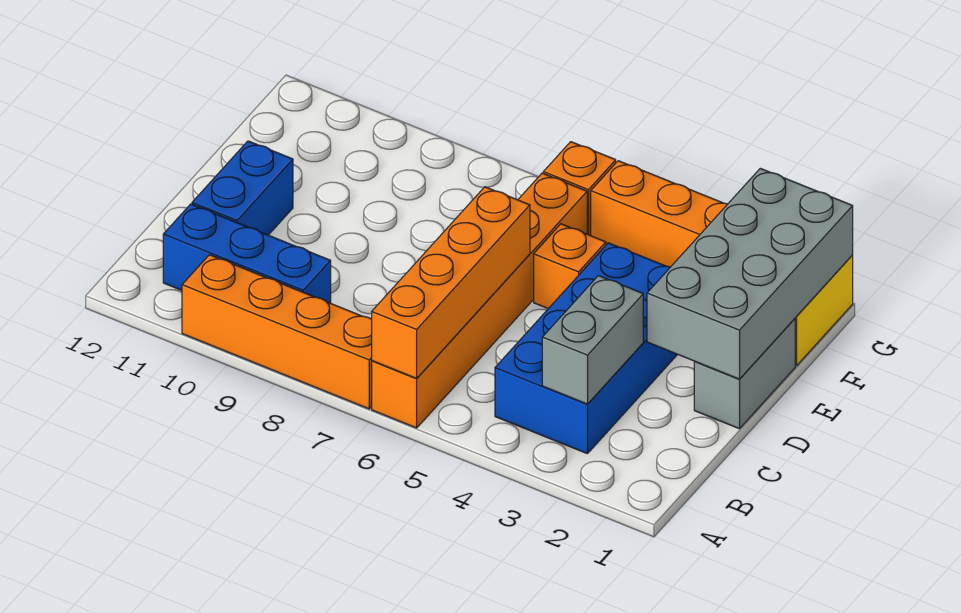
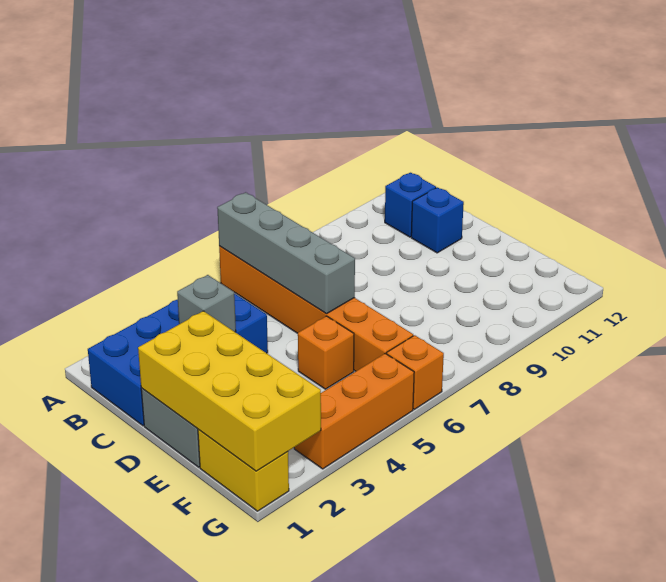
orange brick A6:D6 level 2 -> grey brick A6:D6 level 2
orange brick A7:A10 level 1 -> none
blue brick B3:E4 level 1 -> blue brick B1:C4 level 1
grey brick B3:C3 level 2 -> grey brick C3 level 2
blue brick B9:B11 level 1 -> blue brick B11 level 1
blue brick C11:D11 level 1 -> blue brick C11 level 1
grey brick D1:G2 level 2 -> yellow brick D1:G2 level 2

